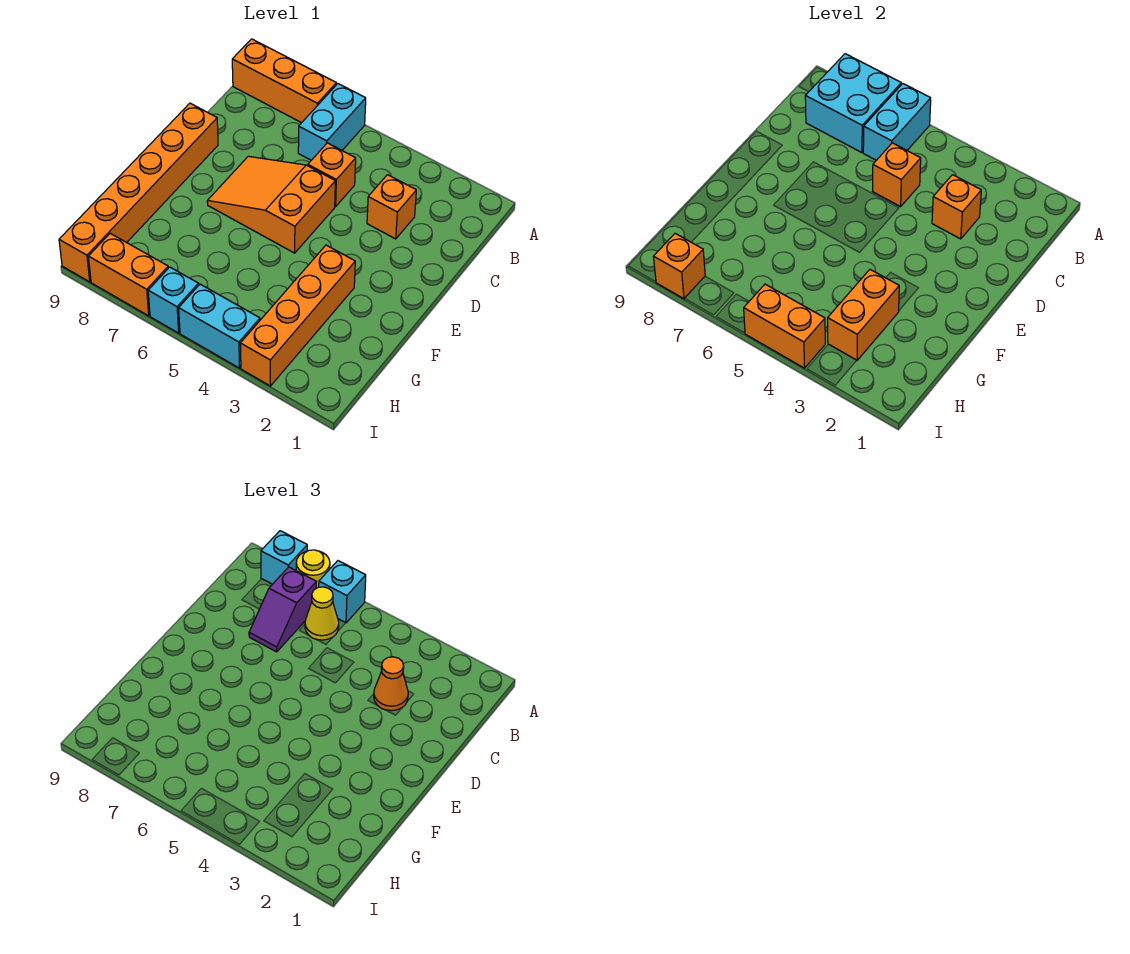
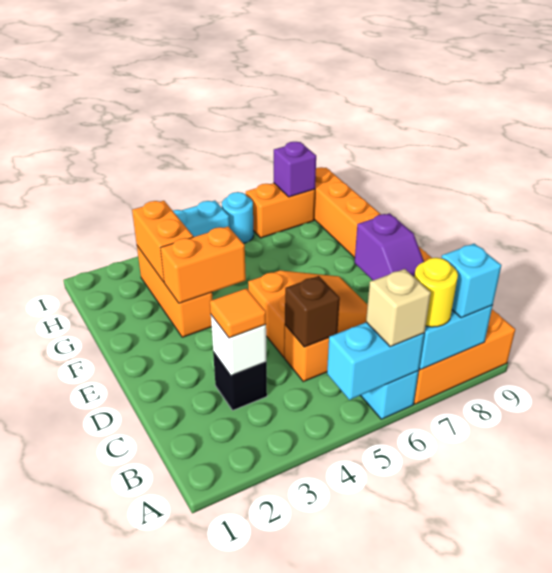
cyan brick A6:B6 level 2 -> cyan brick A5:A6 level 2
cyan brick A6 level 3 -> tan brick A6 level 3
yellow cone B6 level 3 -> none
purple slope B7:C7 level 3 top B -> purple slope B7:C7 level 3 top C
orange brick C3 level 1 -> black brick C3 level 1
orange brick C3 level 2 -> white brick C3 level 2
orange cone C3 level 3 -> orange tile C3 level 3
orange brick C5 level 2 -> brown brick C5 level 2
orange brick F3:I3 level 1 -> orange brick F3:H3 level 1
orange brick I4:I5 level 2 -> orange brick F3:F4 level 2
cyan brick I6 level 1 -> cyan round brick I6 level 1
orange brick I8 level 2 -> purple brick I8 level 2

